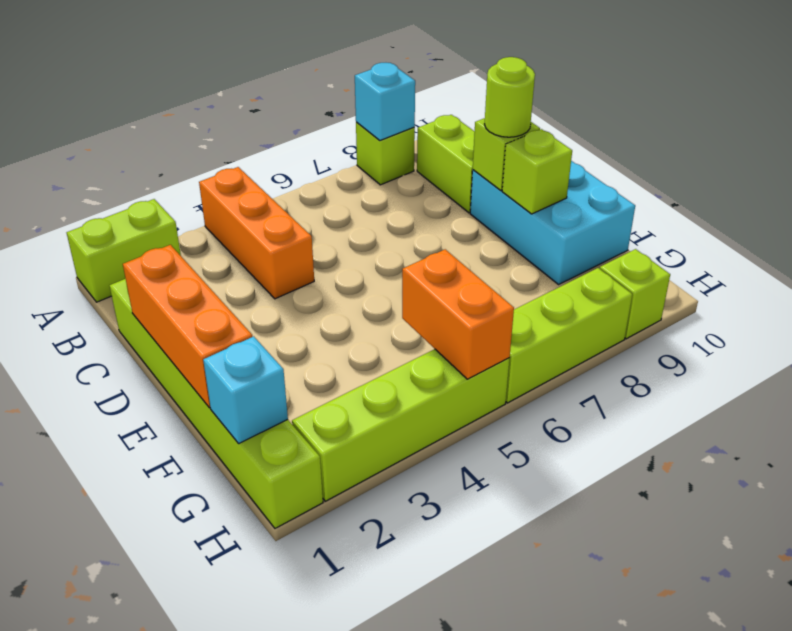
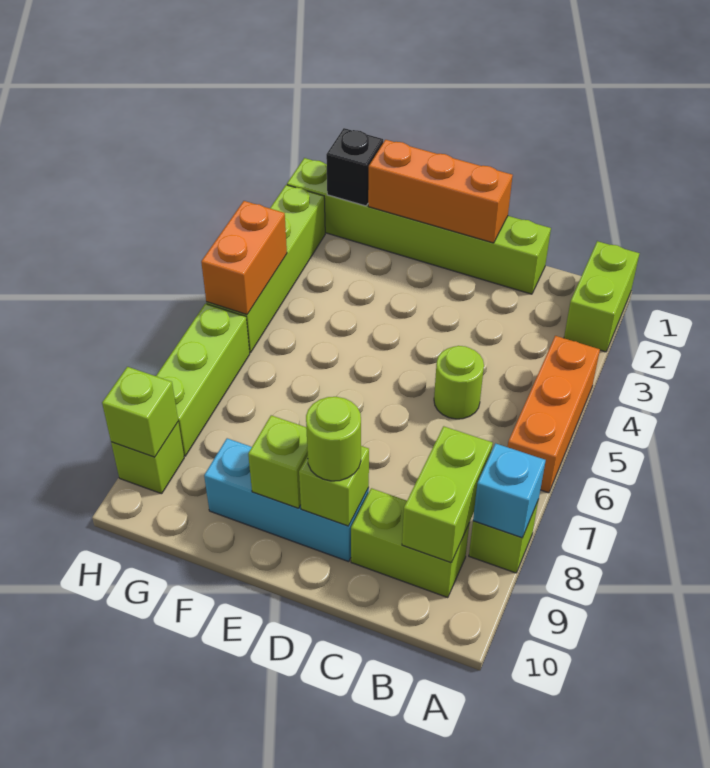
orange brick A4:C4 level 1 -> orange brick A4:A6 level 1
none -> lime brick B8:B9 level 2
none -> lime round brick C5 level 1
cyan brick D9:F10 level 1 -> cyan brick D9:F9 level 1
cyan brick G1 level 2 -> black brick G1 level 2
orange brick G5:H5 level 2 -> orange brick H4:H5 level 2
none -> lime brick H9 level 2

